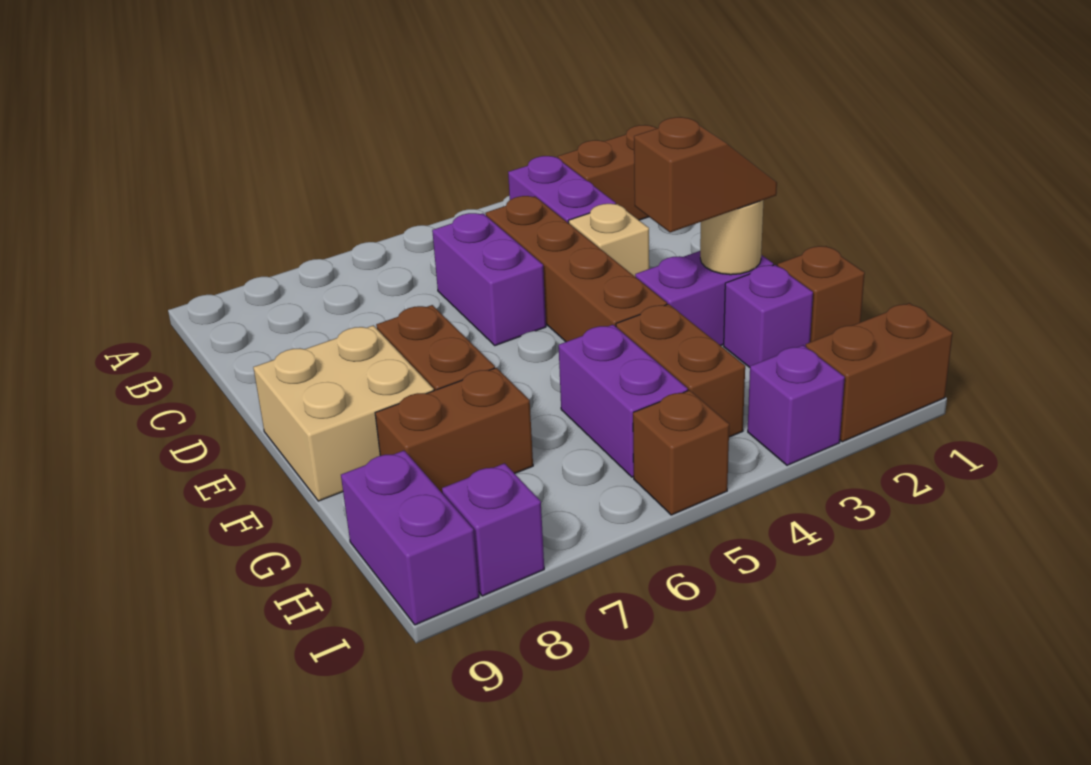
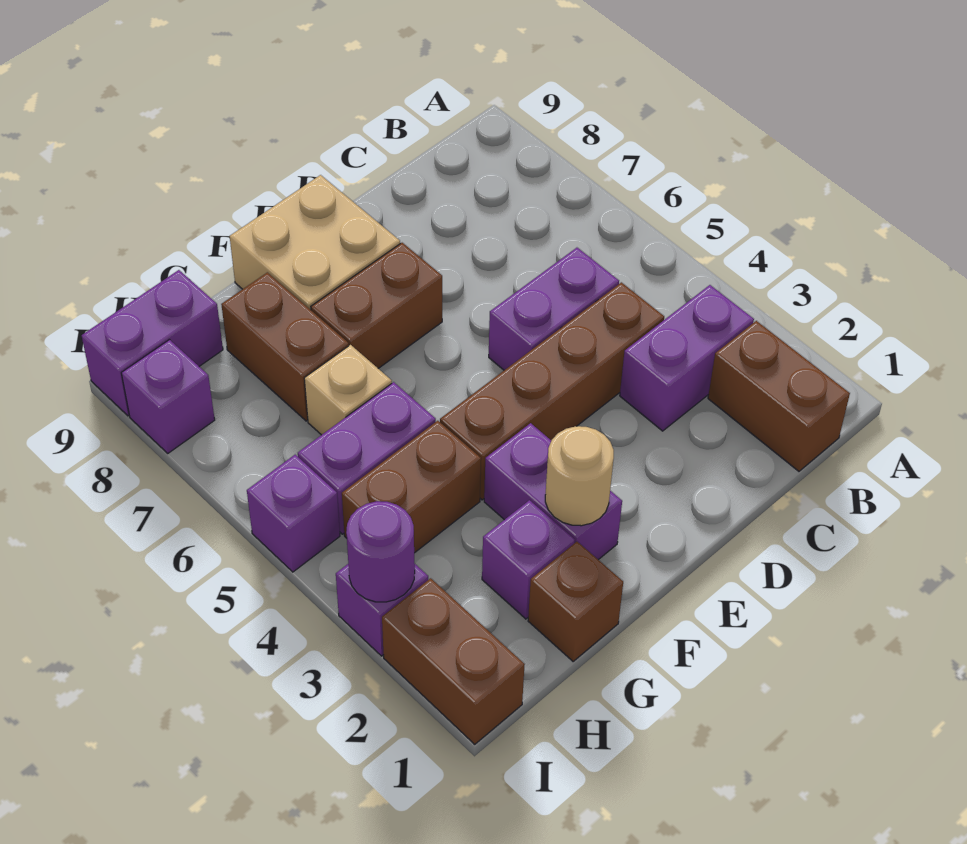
tan brick D3 level 1 -> tan brick G6 level 1
brown slope F2:F3 level 3 top 3 -> none
none -> purple round brick I3 level 2
brown brick I5 level 1 -> purple brick I5 level 1

